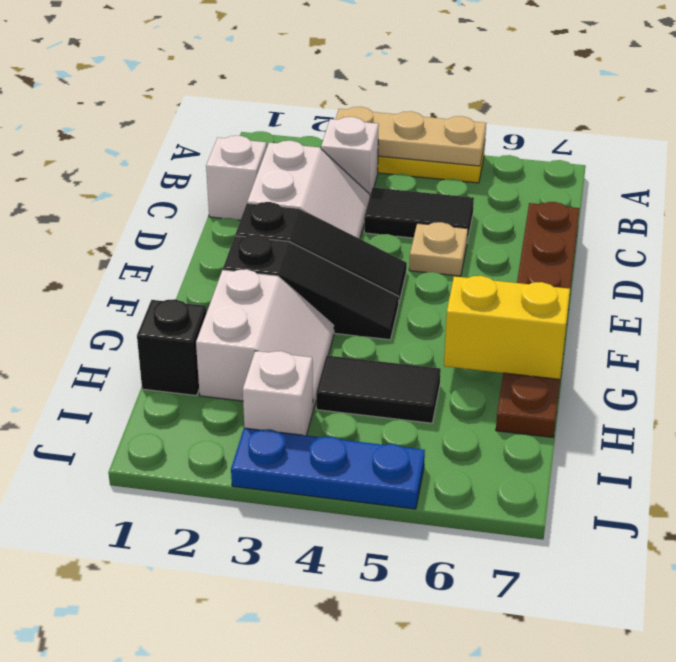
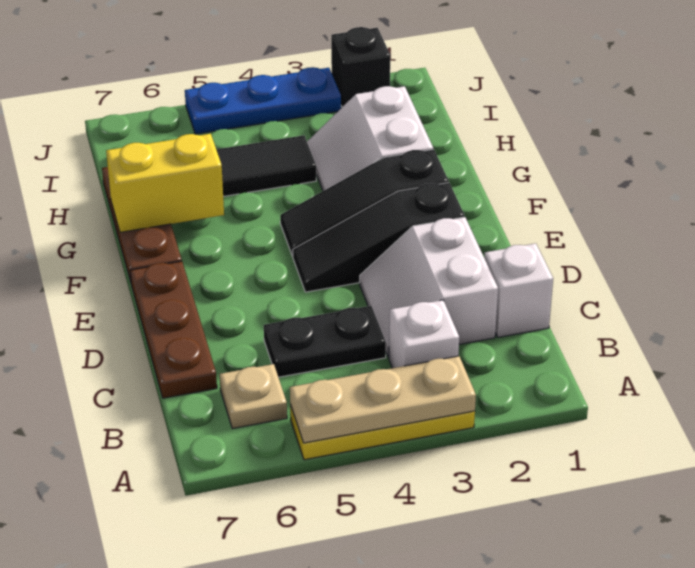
black tile C4:C5 level 1 -> black plate C4:C5 level 1
tan plate D5 level 1 -> tan plate B6 level 1
black brick H1 level 1 -> black brick J2 level 1
white brick I3 level 1 -> none

